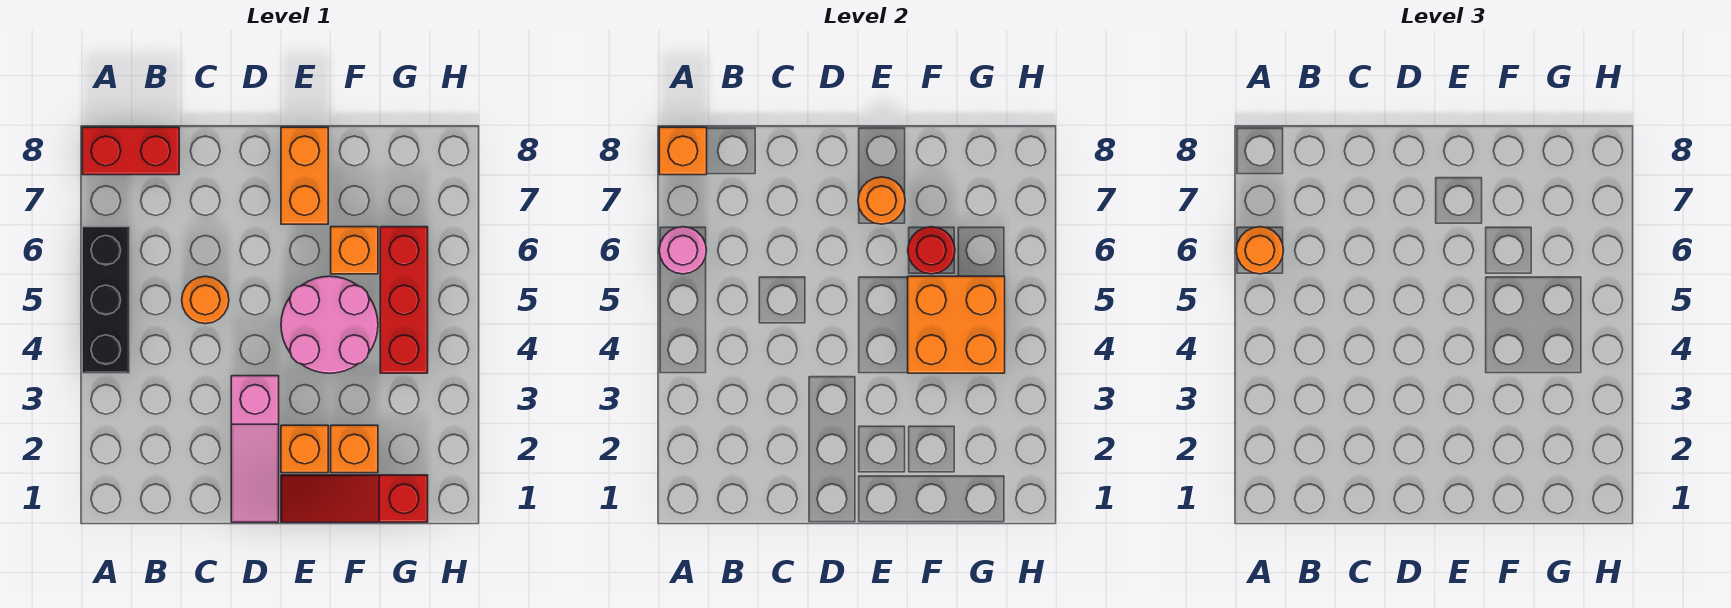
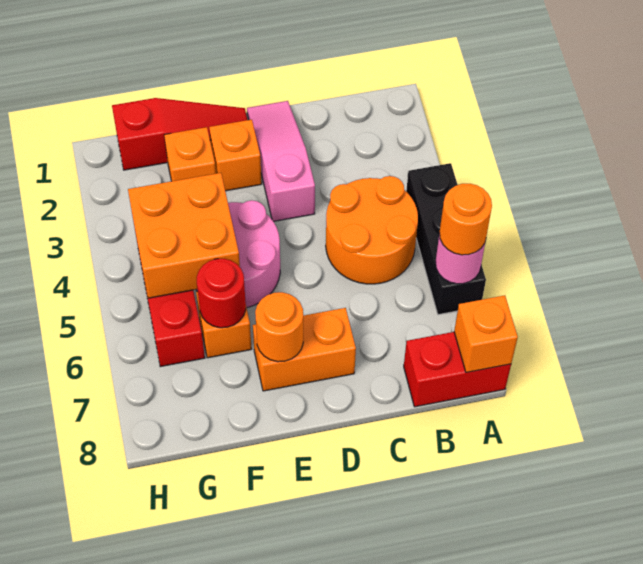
orange round brick C5 level 1 -> orange round brick B4:C5 level 1
orange brick E7:E8 level 1 -> orange brick D7:E7 level 1

